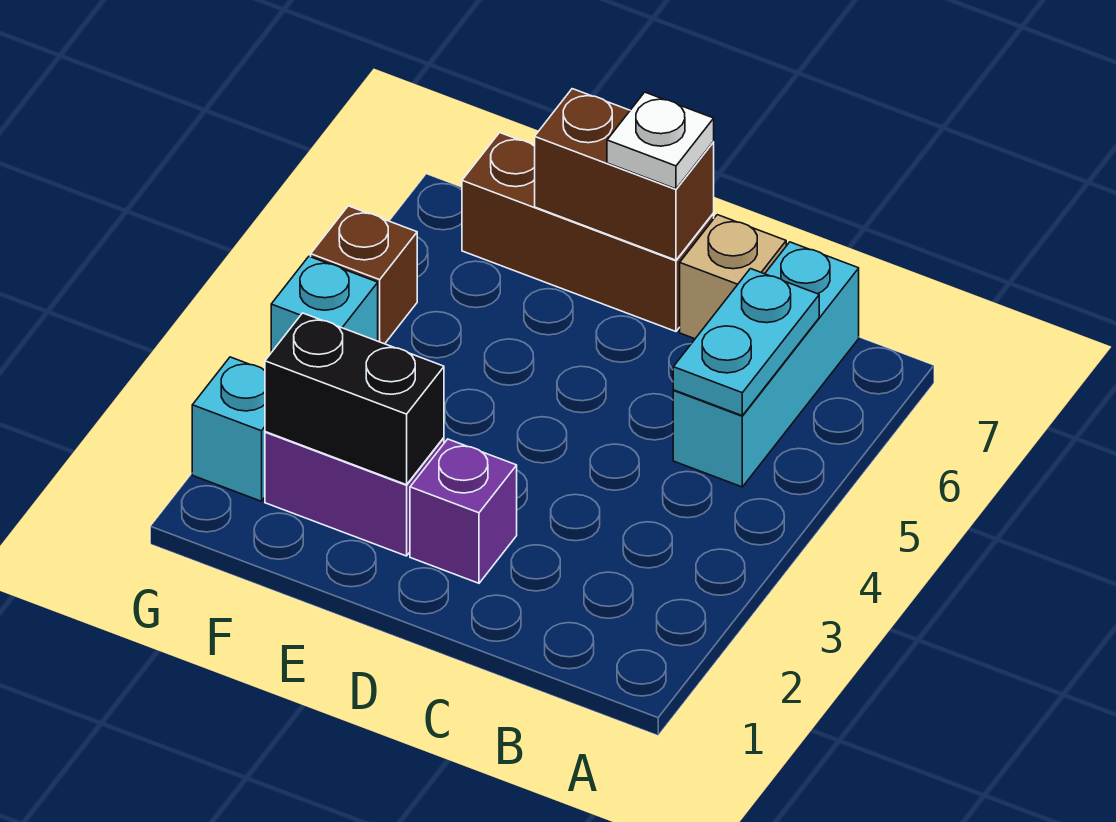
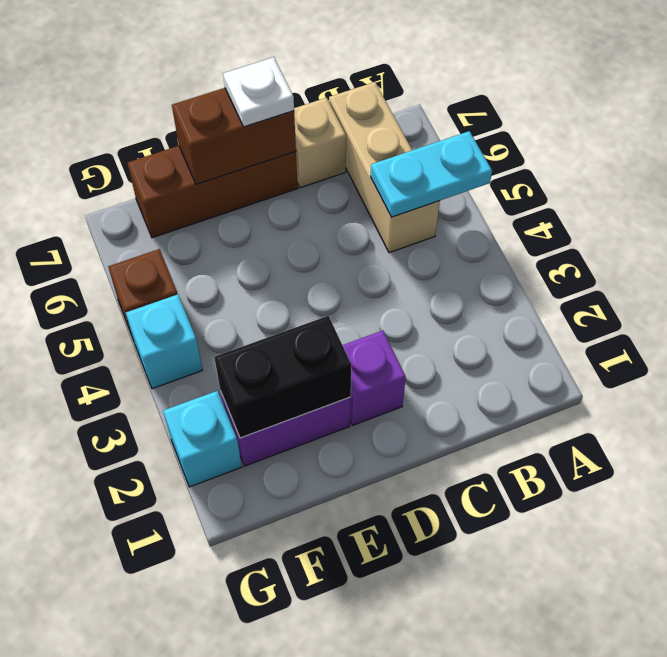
cyan brick B5:B7 level 1 -> tan brick B5:B7 level 1
cyan plate B5:B6 level 2 -> cyan plate A5:B5 level 2

